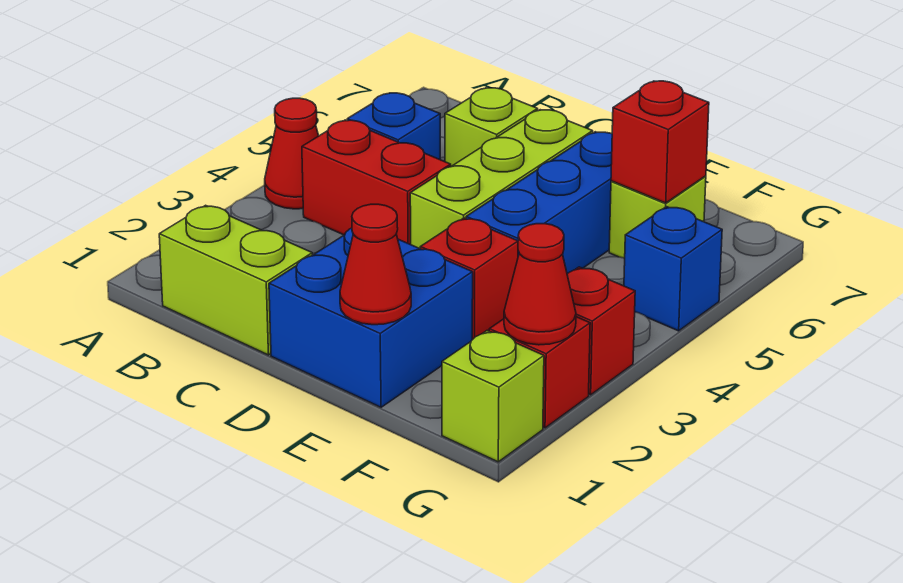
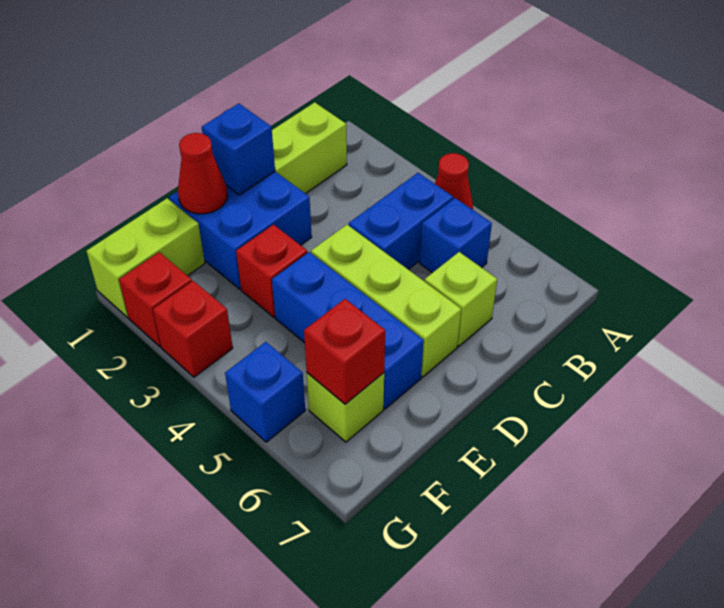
red brick B4:C4 level 1 -> blue brick B4:C4 level 1
none -> blue brick D1 level 2
lime brick G1 level 1 -> lime brick F1:G1 level 1
red cone G2 level 2 -> none

